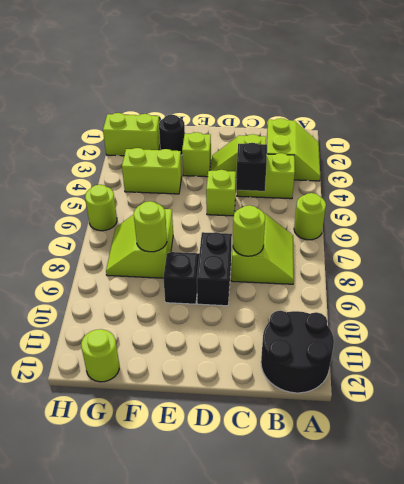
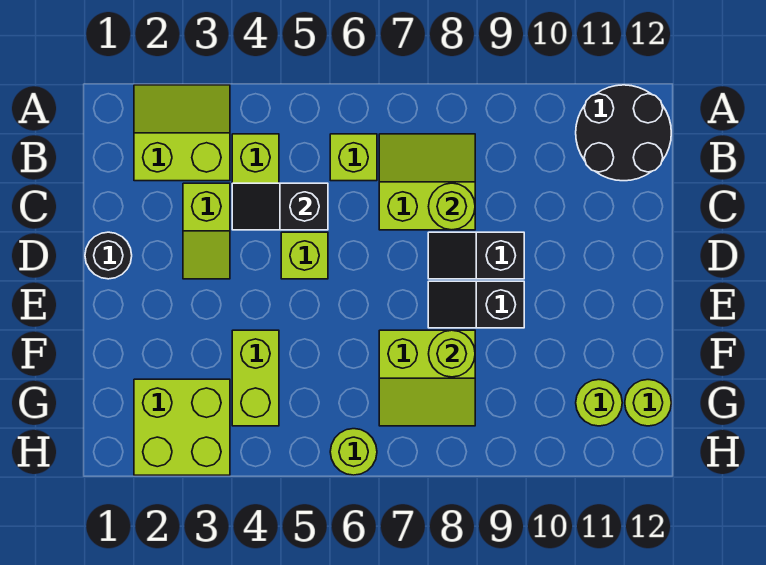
lime round brick A6 level 1 -> lime round brick G11 level 1
black brick D8:D9 level 1 -> black slope D8:D9 level 1 top 9
lime brick E3 level 1 -> lime brick B6 level 1
black round brick F2 level 1 -> black round brick D1 level 1
lime brick G2:H2 level 1 -> lime brick G2:H3 level 1

